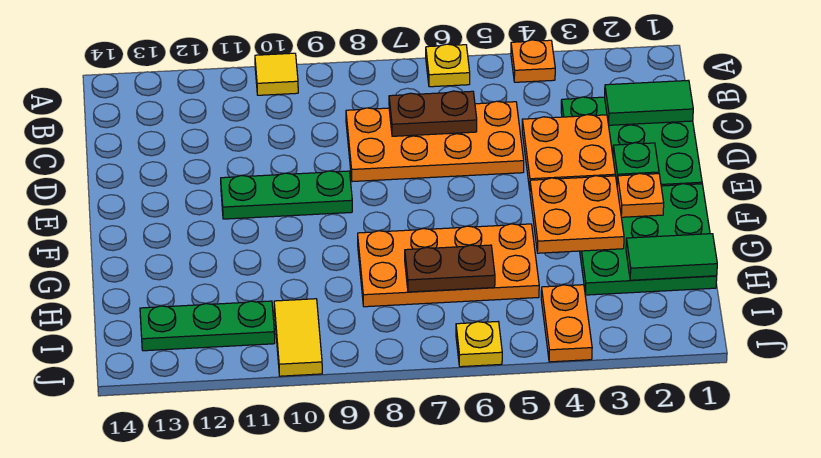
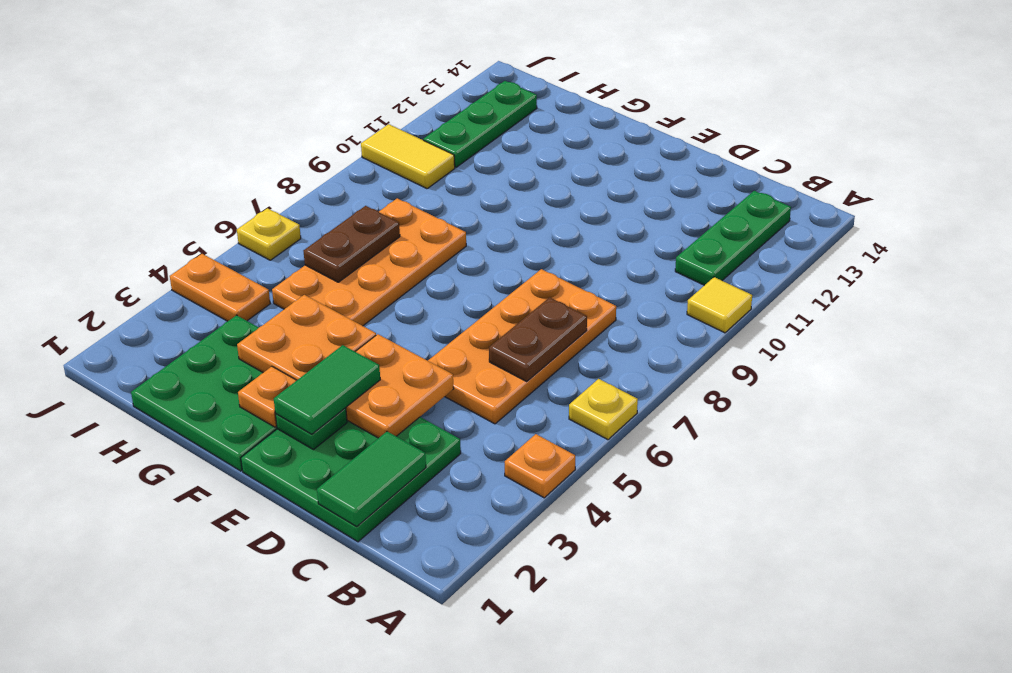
green plate E9:E11 level 1 -> green plate B11:B13 level 1
green tile H1:H2 level 2 -> green tile E2:E3 level 3

